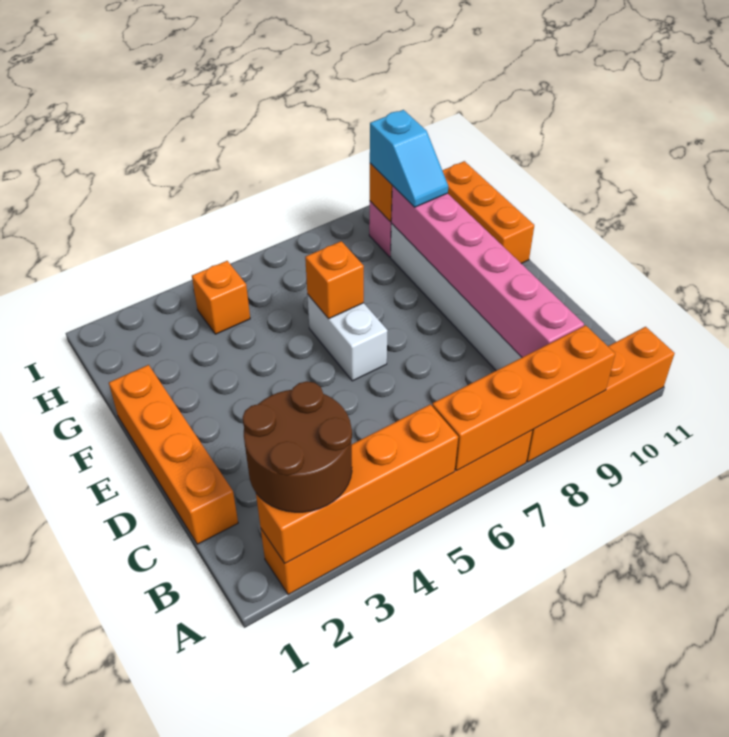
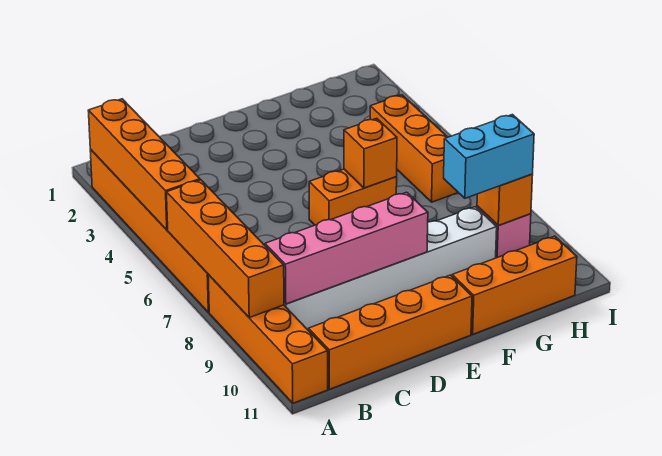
brown round brick A2:B3 level 3 -> none
pink brick B9:G9 level 2 -> pink brick B9:E9 level 2
orange brick C1:F1 level 1 -> orange brick B11:E11 level 1
white brick E6:F6 level 1 -> orange brick E6:F6 level 1
cyan slope G9:H9 level 3 top H -> cyan brick G9:H9 level 3
orange brick H4 level 1 -> orange brick H4:H6 level 1

